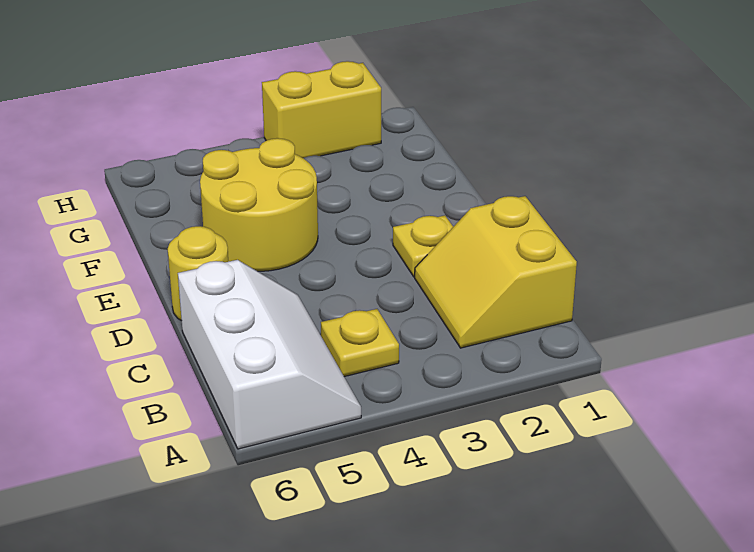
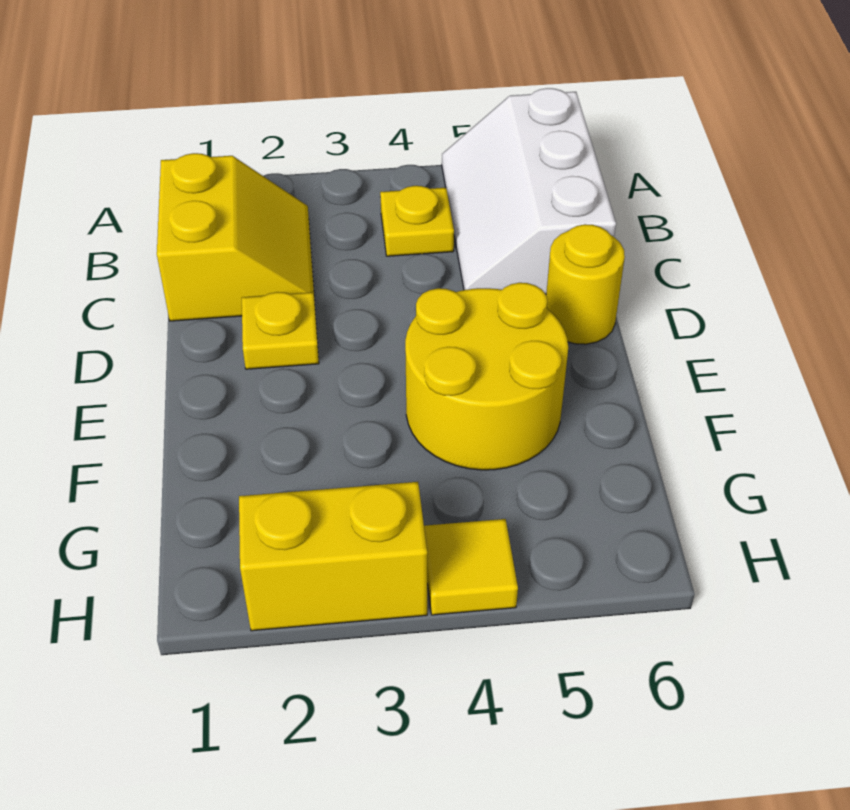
none -> yellow tile H4 level 1

